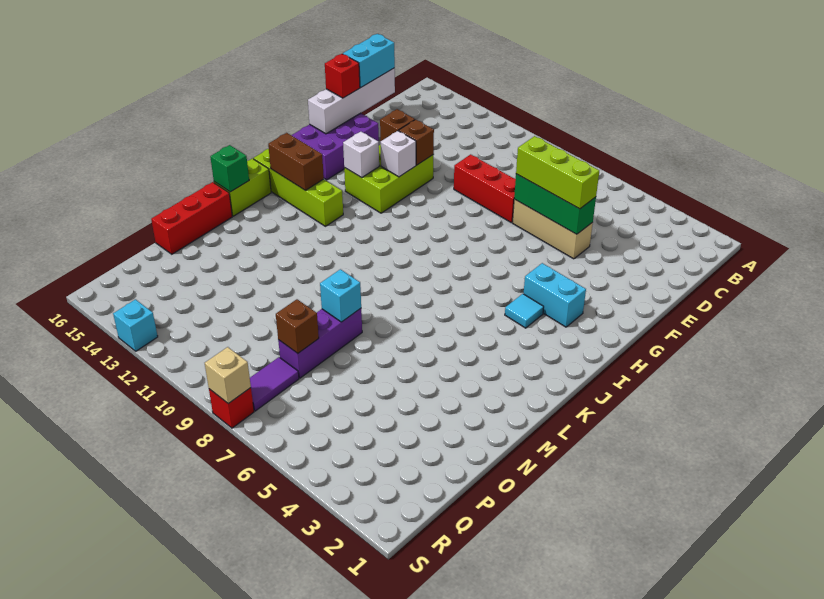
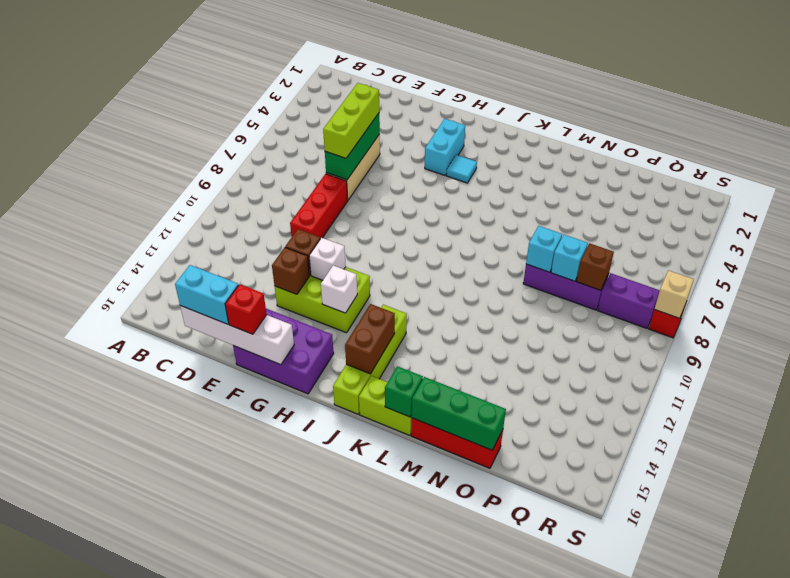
none -> green brick M16:O16 level 2
purple tile Q8:R8 level 1 -> purple brick Q8:R8 level 1
cyan brick S13 level 1 -> cyan brick O8 level 2

